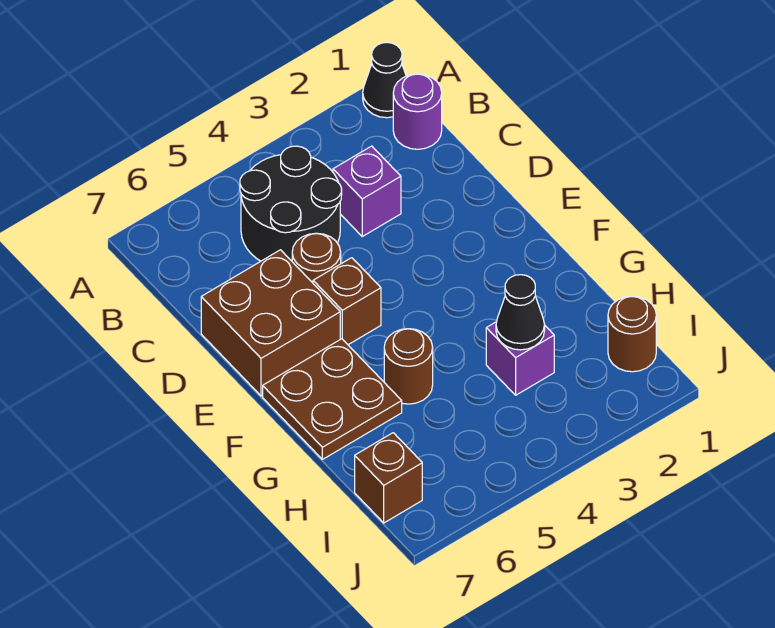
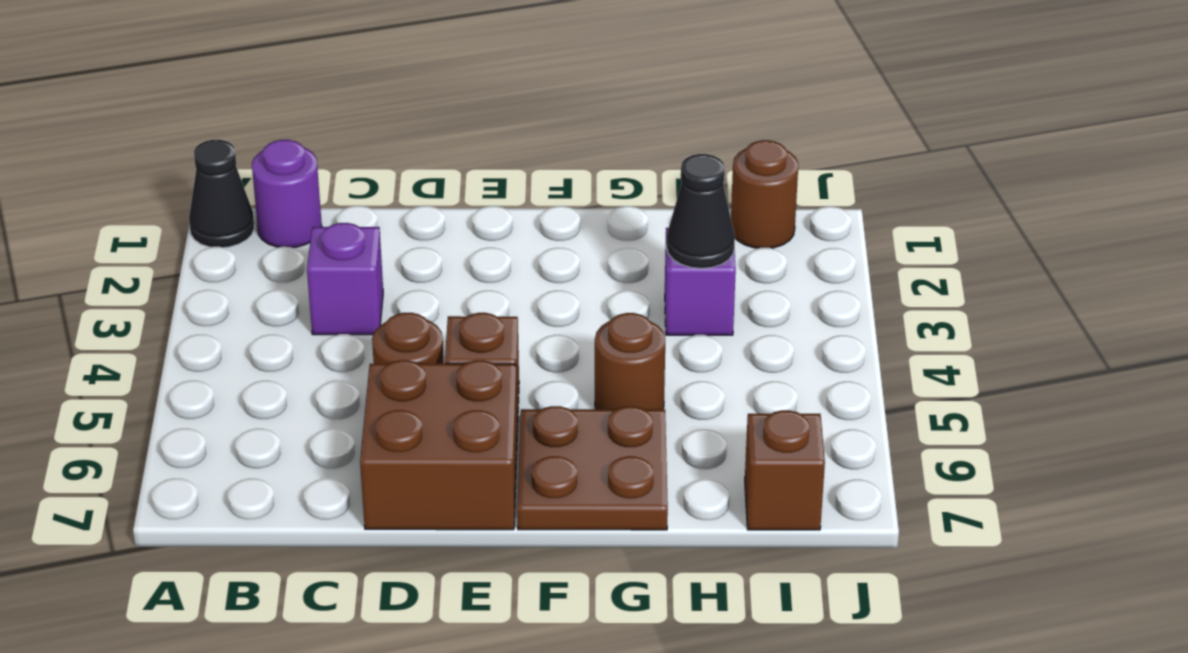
black round brick B4:C5 level 1 -> none

